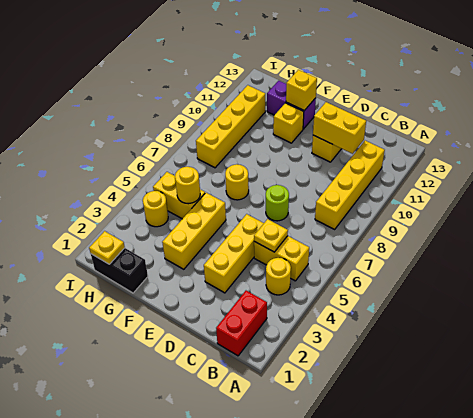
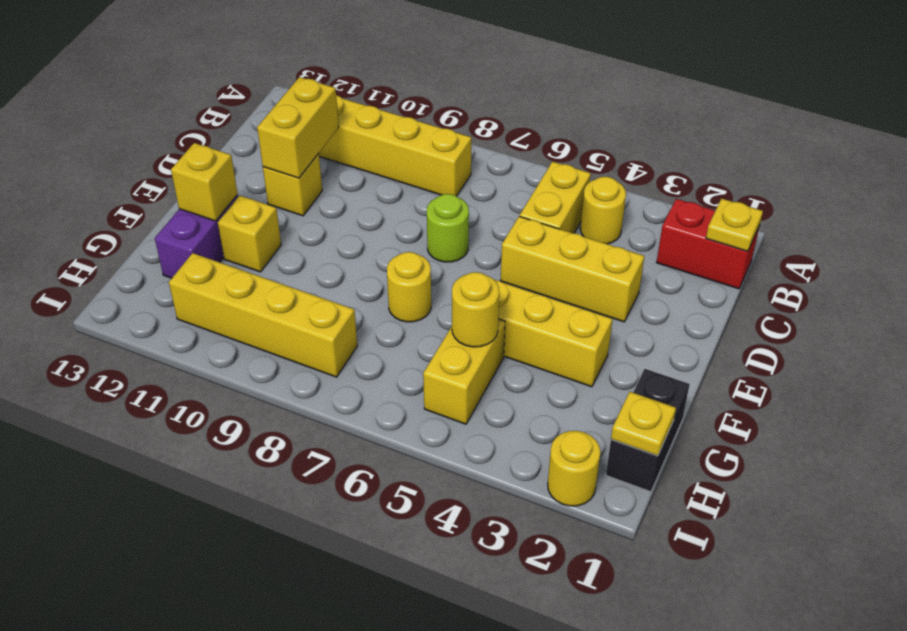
yellow plate C5 level 2 -> yellow plate B1 level 2
yellow round brick H4 level 1 -> yellow round brick I2 level 1

